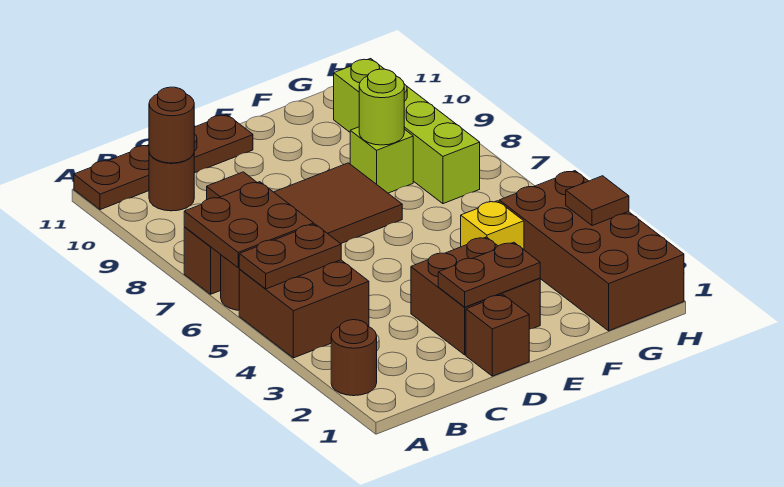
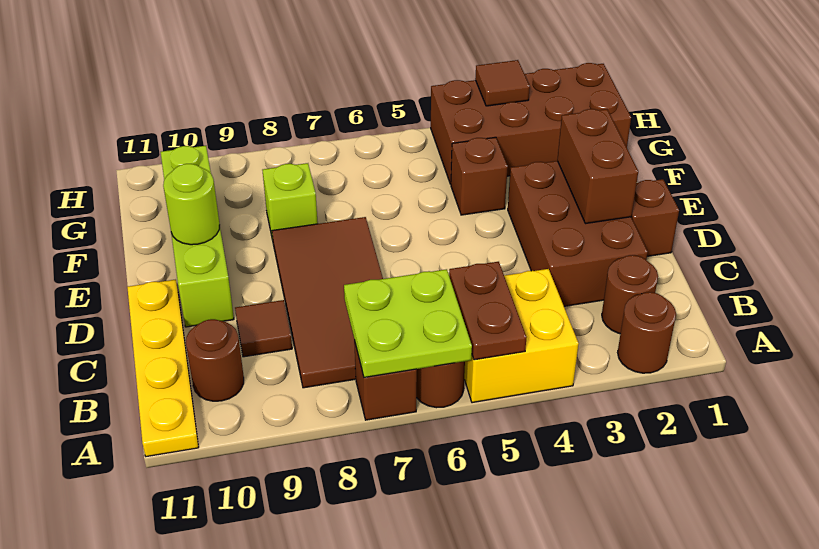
brown brick A4:B5 level 1 -> yellow brick A4:B5 level 1
brown plate A6:B7 level 2 -> lime plate A6:B7 level 2
brown plate A11:D11 level 1 -> yellow plate A11:D11 level 1
brown round brick B10 level 2 -> brown round brick B2 level 1
brown brick D2:E3 level 1 -> brown brick C2:E3 level 1
brown plate D2:E2 level 2 -> brown brick D2:E2 level 2
yellow brick F4 level 1 -> brown brick F4 level 1
lime round brick F8 level 2 -> lime round brick E10 level 2
lime brick G7:G10 level 1 -> lime brick D10:G10 level 1

